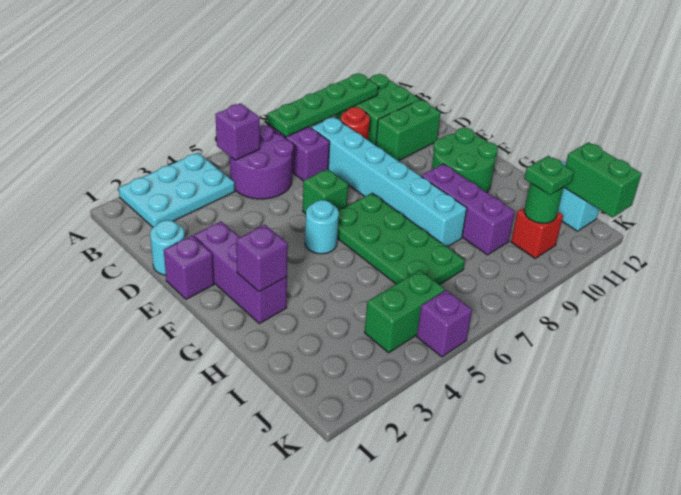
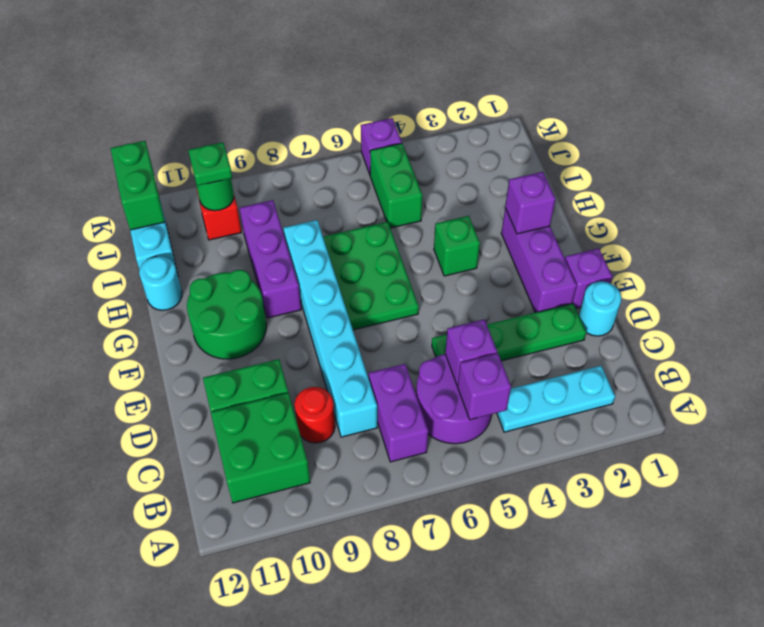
cyan plate A2:B4 level 1 -> cyan plate B2:B4 level 1
green plate B7:B10 level 2 -> green plate D2:D5 level 1
none -> purple brick C5 level 2
green brick E6 level 1 -> green brick G4 level 1
cyan round brick F5 level 1 -> cyan round brick H12 level 1
green plate F6:I7 level 1 -> green plate F6:H7 level 1
green brick J4:J5 level 1 -> green brick I5:J5 level 1

